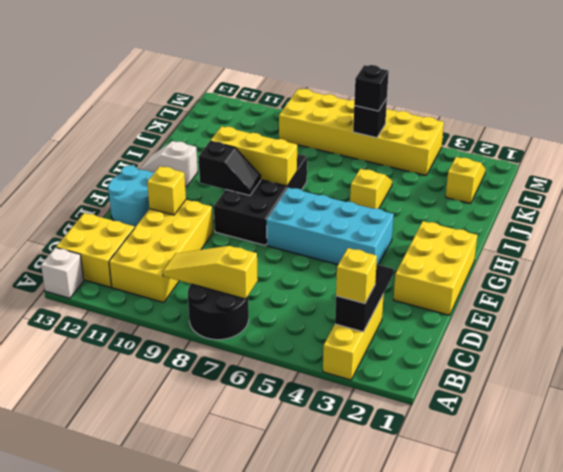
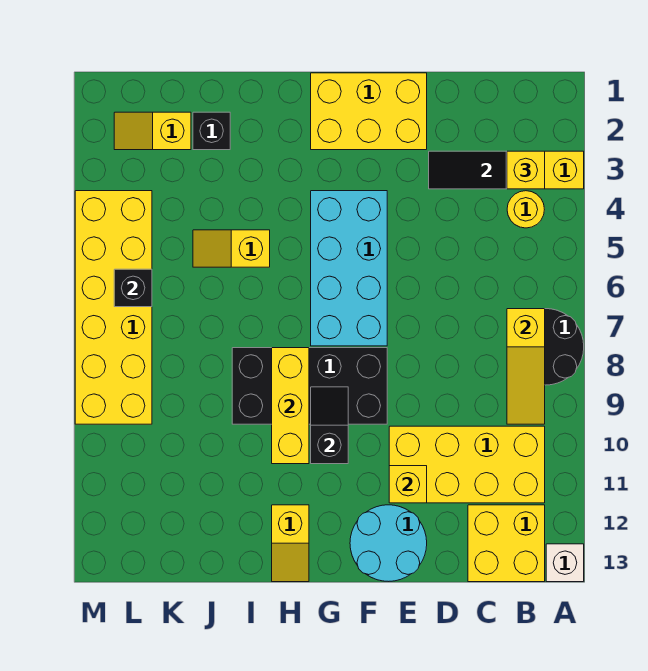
none -> yellow round brick B4 level 1
white slope H12:H13 level 1 top 12 -> yellow slope H12:H13 level 1 top 12
black brick L6 level 3 -> black brick J2 level 1

